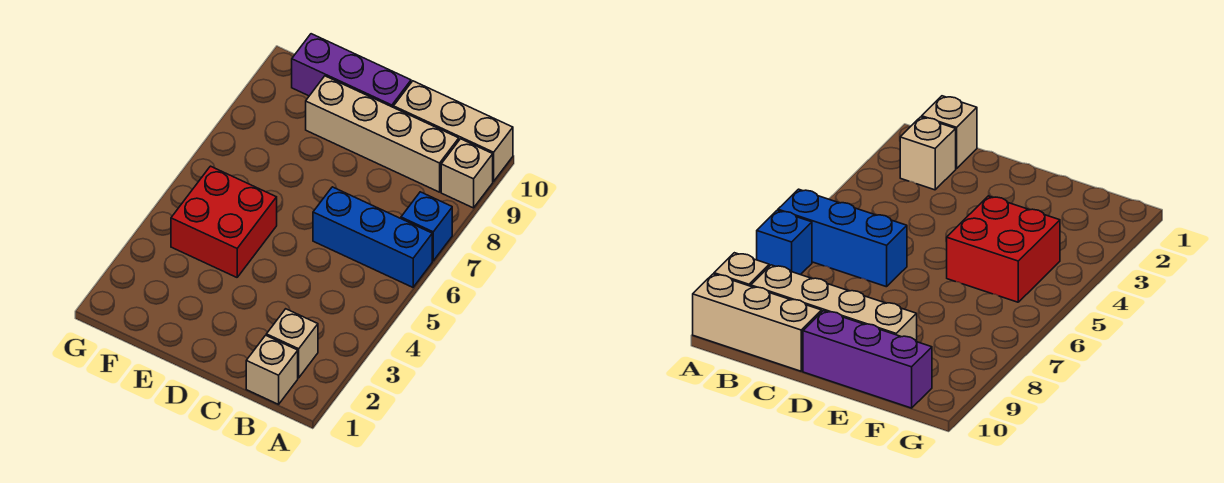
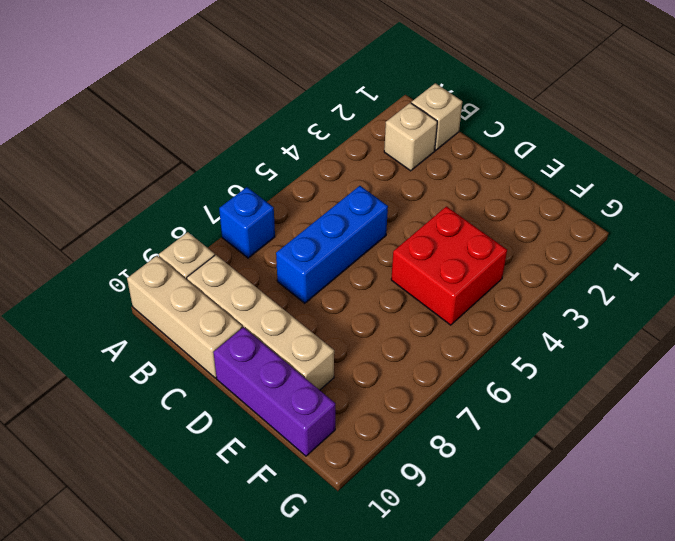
blue brick A6:C6 level 1 -> blue brick C5:C7 level 1

